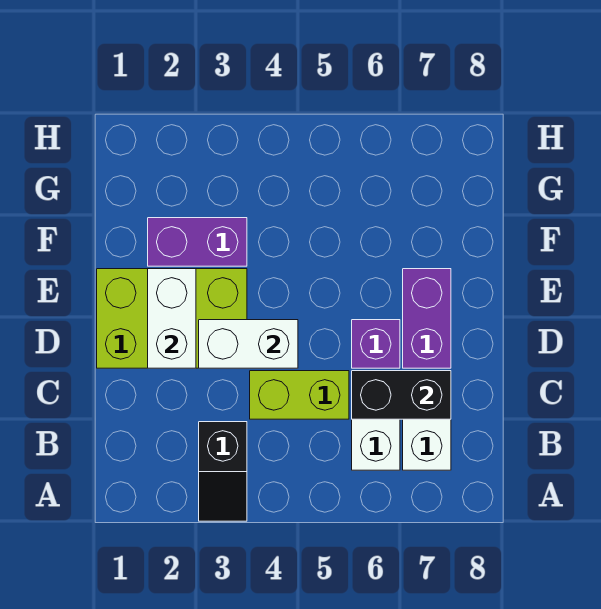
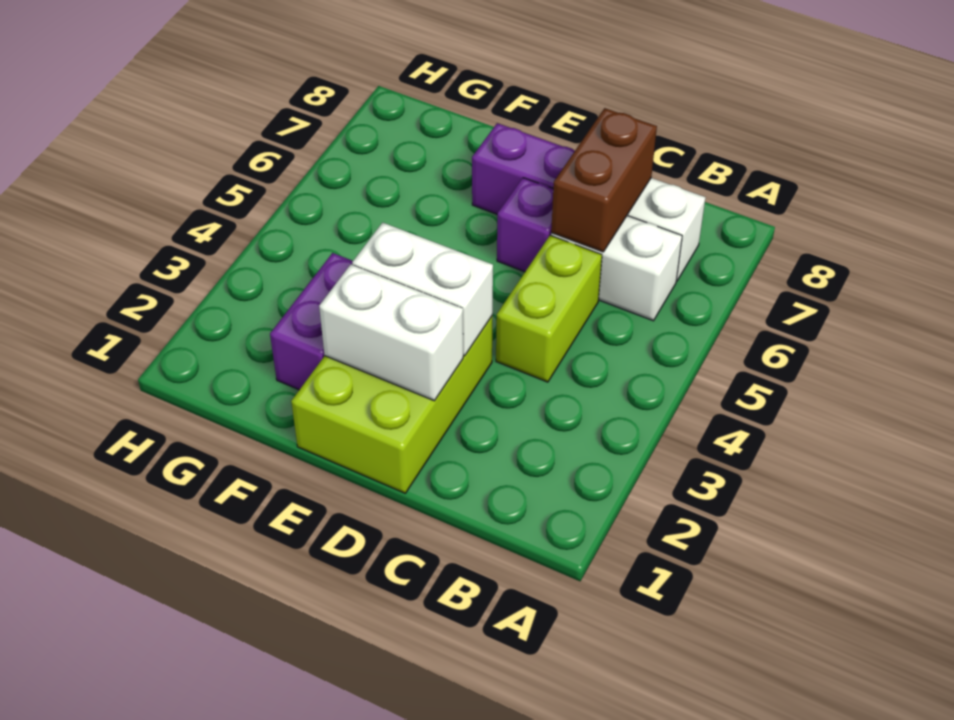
black slope A3:B3 level 1 top B -> none
black brick C6:C7 level 2 -> brown brick C6:C7 level 2
white brick D3:D4 level 2 -> white brick D3:E3 level 2

